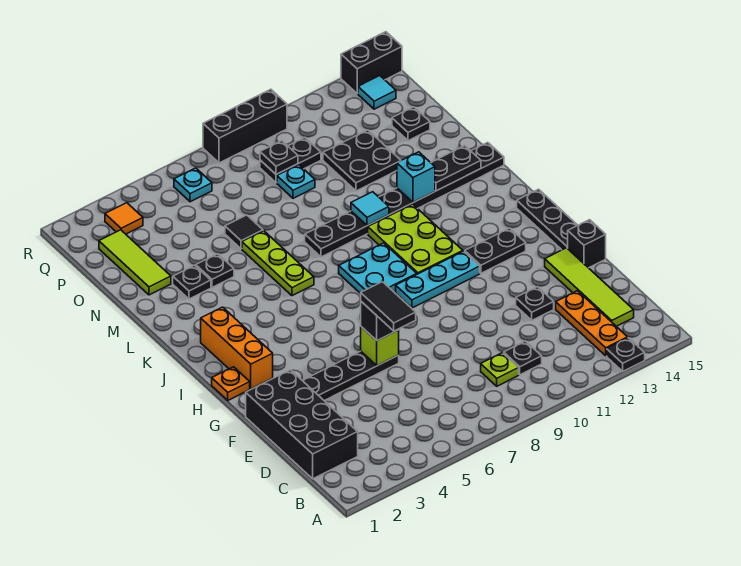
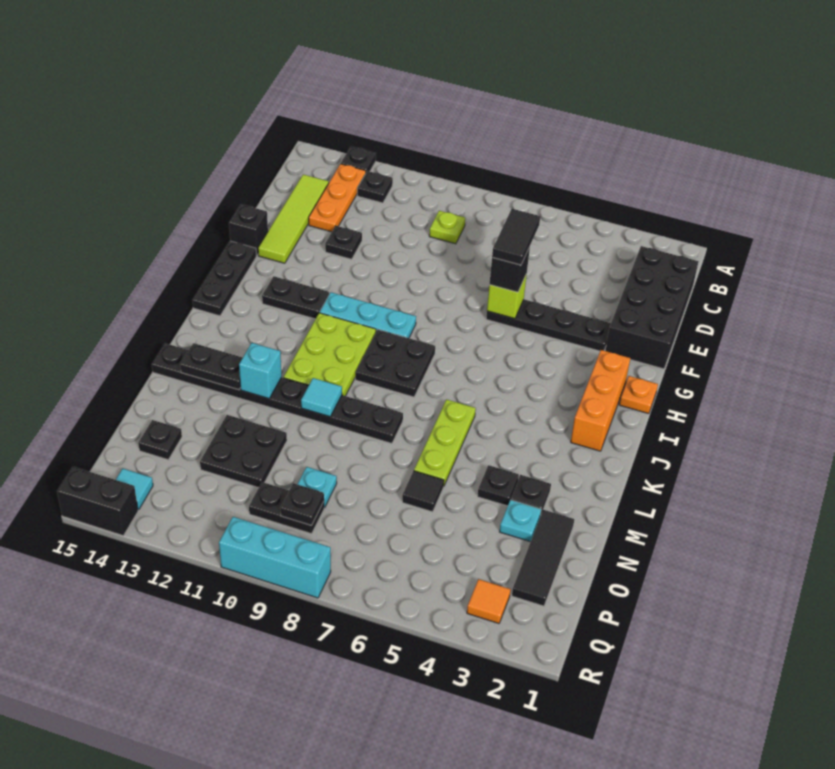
black plate C10 level 1 -> black plate B12 level 1
cyan plate I8:J9 level 1 -> black plate I8:J9 level 1
lime tile N2:P2 level 1 -> black tile N2:P2 level 1
cyan plate Q6 level 1 -> cyan plate N3 level 1
black brick R8:R10 level 1 -> cyan brick R8:R10 level 1

